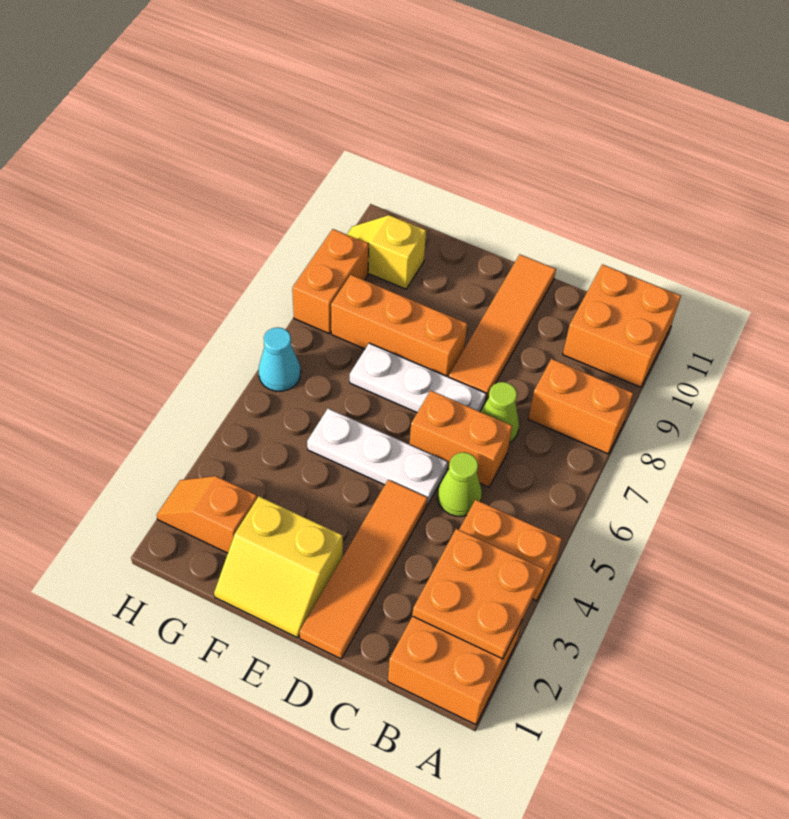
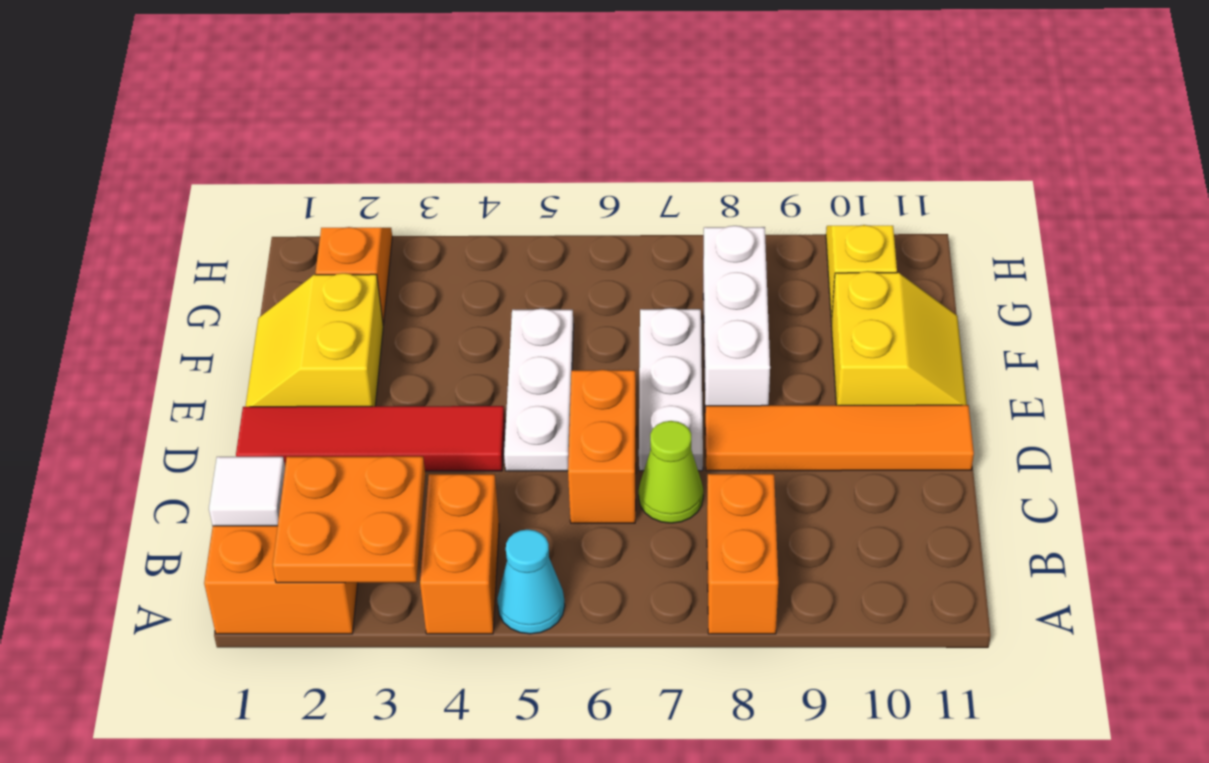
orange brick A10:B11 level 1 -> none
none -> white tile B1 level 2
lime cone C5 level 1 -> none
orange tile D1:D4 level 1 -> red tile D1:D4 level 1
orange brick E8:G8 level 1 -> white brick E8:G8 level 1
none -> yellow slope E10:F11 level 1 top 10
cyan cone H6 level 1 -> cyan cone A5 level 1
orange brick H8:H9 level 1 -> none

